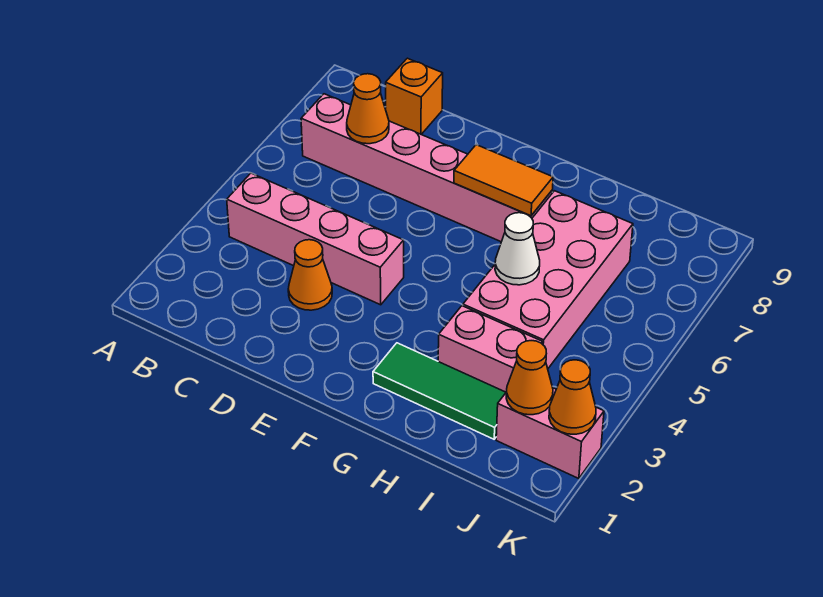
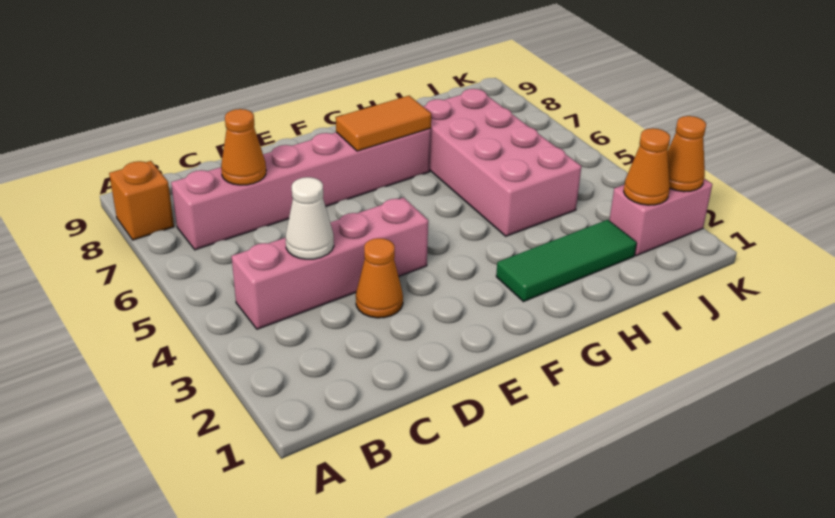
orange brick C9 level 1 -> orange brick A8 level 1
pink brick H3:I3 level 1 -> none
white cone H5 level 2 -> white cone C4 level 2

